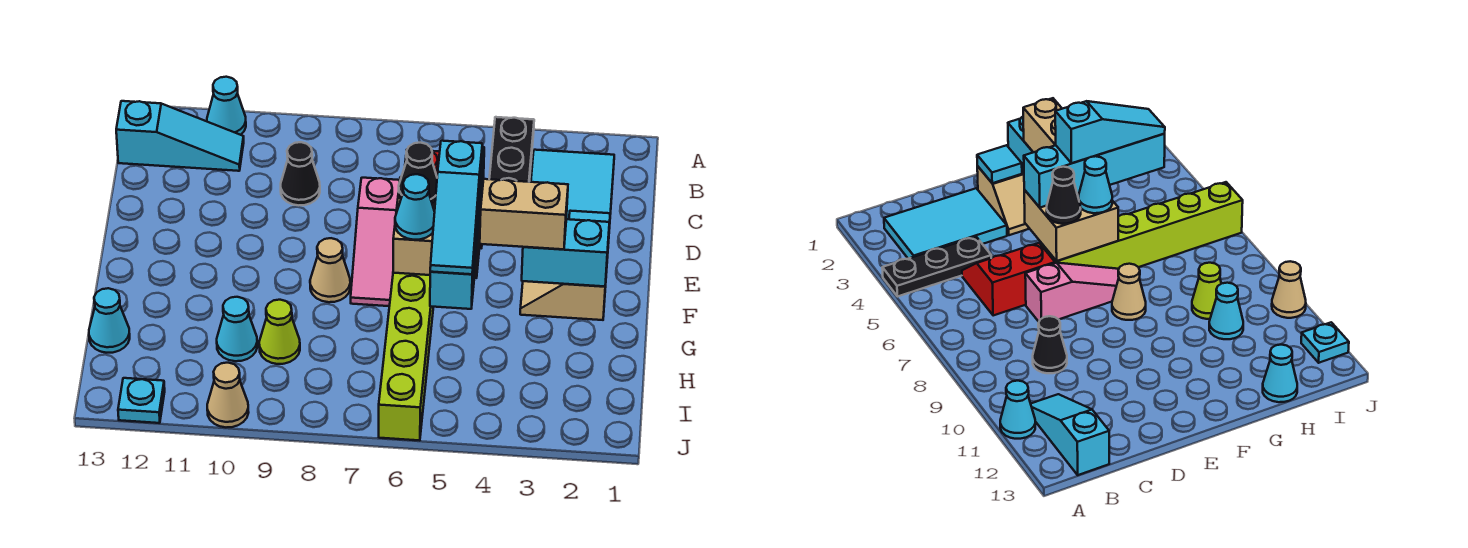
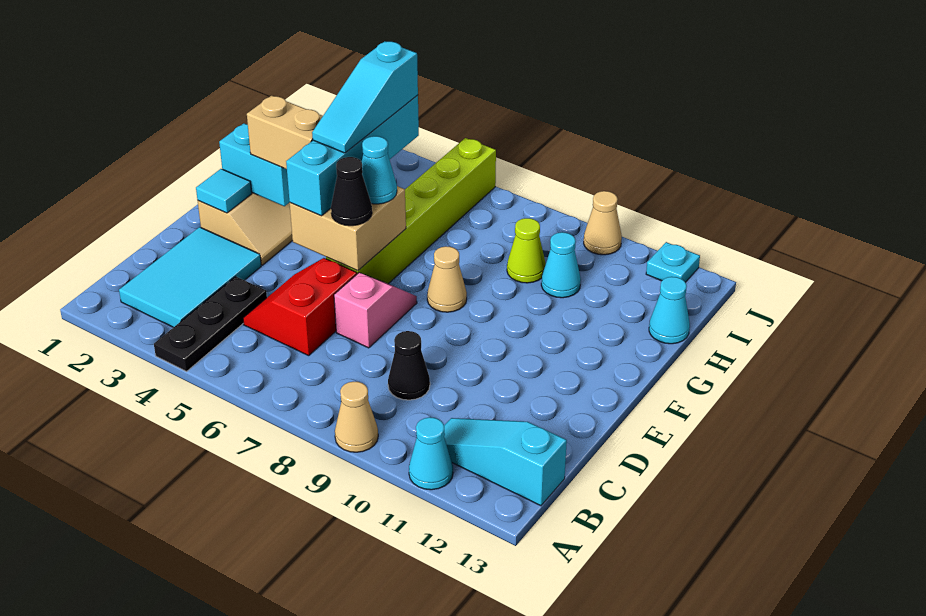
none -> tan cone A9 level 1
pink slope D7:F7 level 1 top D -> pink slope D7:E7 level 1 top D
cyan slope F5:H5 level 4 top F -> cyan slope F5:H5 level 4 top H

